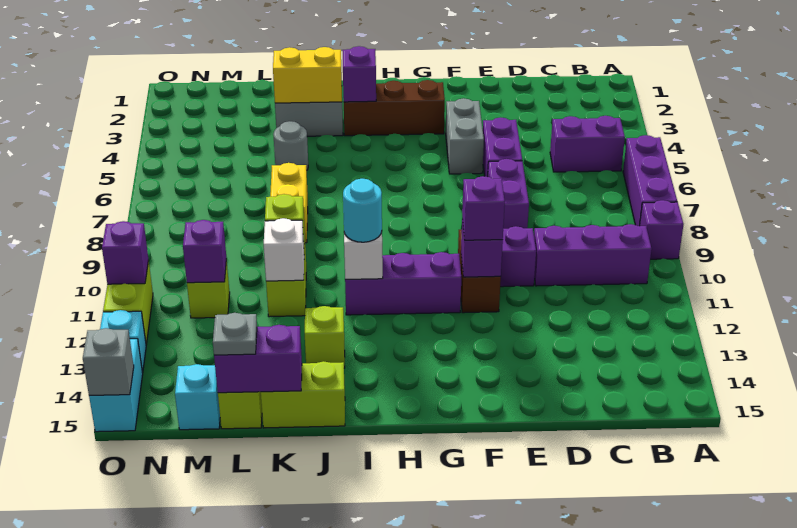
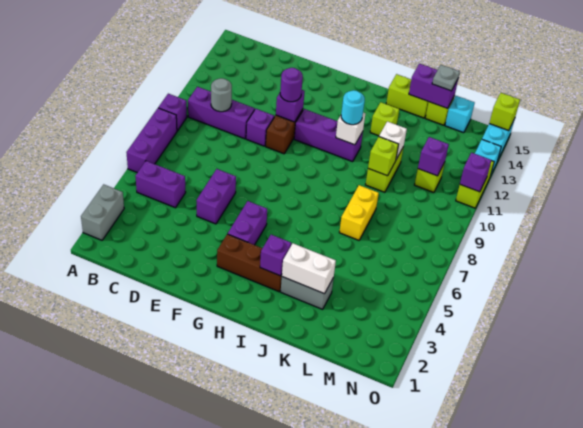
purple brick E7:E8 level 1 -> purple brick G4:G5 level 1
grey brick F4:F5 level 1 -> grey brick A2:A3 level 1
purple brick F11 level 3 -> purple round brick F11 level 3
yellow brick J3:K3 level 2 -> white brick J3:K3 level 2
grey round brick K5 level 1 -> grey round brick C10 level 2
grey brick O15 level 2 -> lime brick O15 level 2

